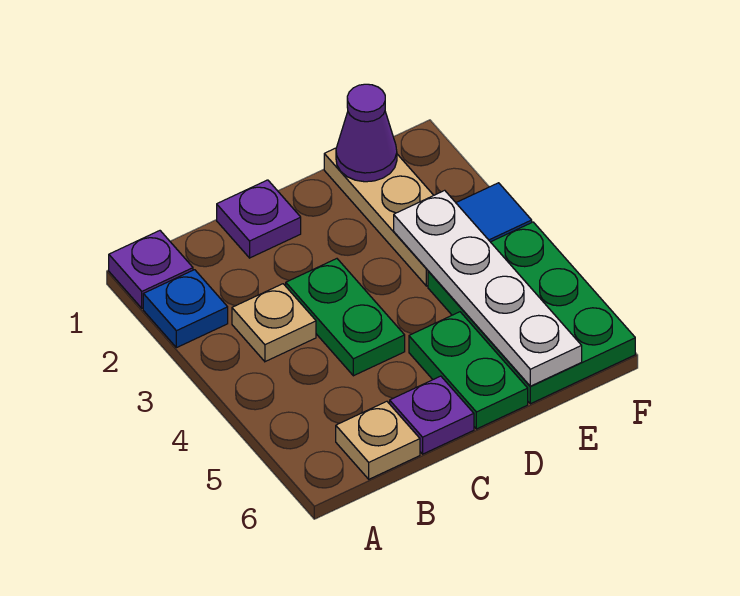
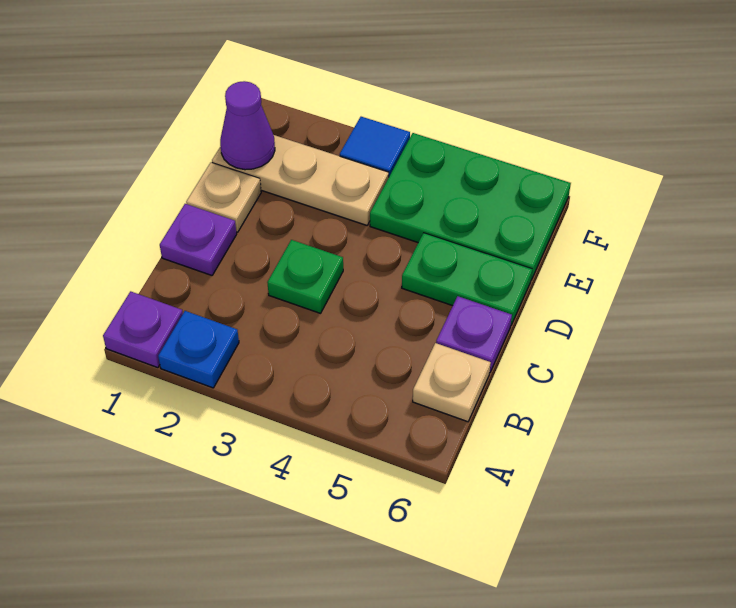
tan plate B3 level 1 -> tan plate D1 level 1
green plate C3:C4 level 1 -> green plate C3 level 1
white plate E3:E6 level 2 -> none

